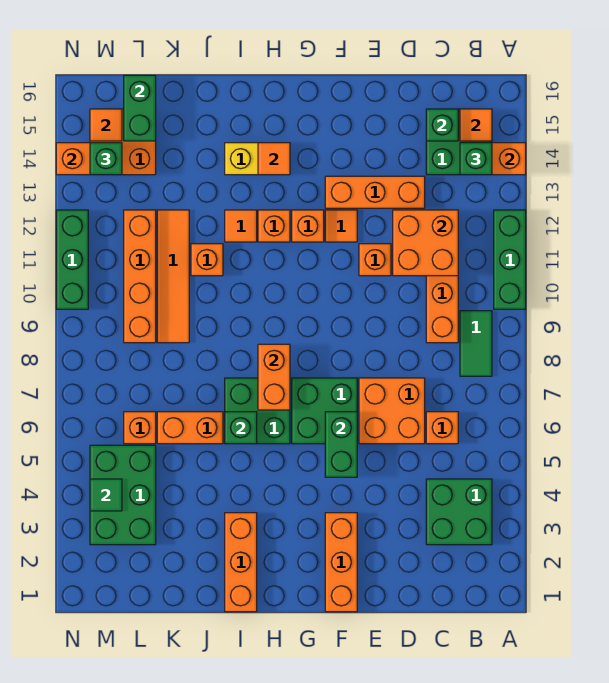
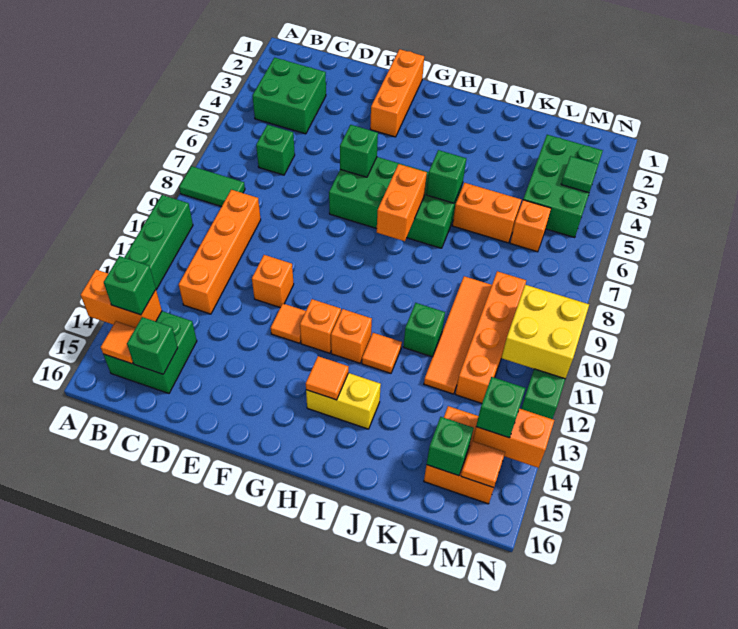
green tile B8:B9 level 1 -> green tile A8:B8 level 1
orange brick C6 level 1 -> green brick C6 level 1
orange brick C11:D12 level 2 -> none
orange brick D6:E7 level 1 -> none
orange brick D13:F13 level 1 -> none
green brick F5:F6 level 2 -> green brick F6 level 2
orange brick I1:I3 level 1 -> none
orange brick J11 level 1 -> green brick J11 level 1
green brick L15:L16 level 2 -> green brick L15 level 2
none -> yellow brick M10:N11 level 2

